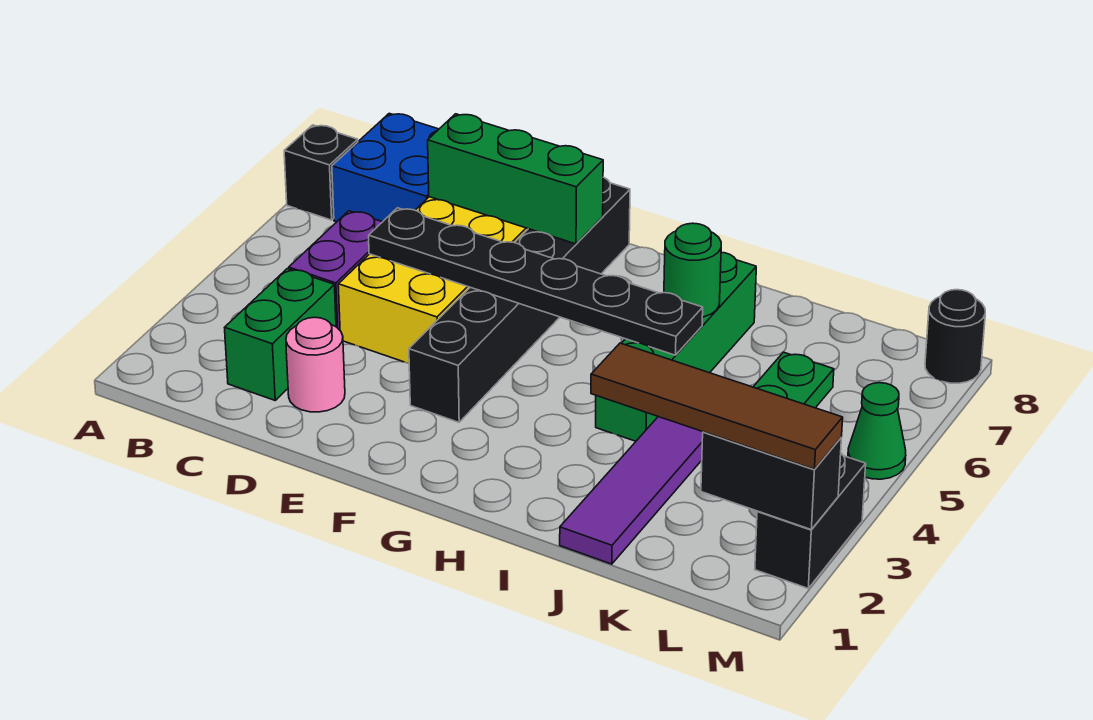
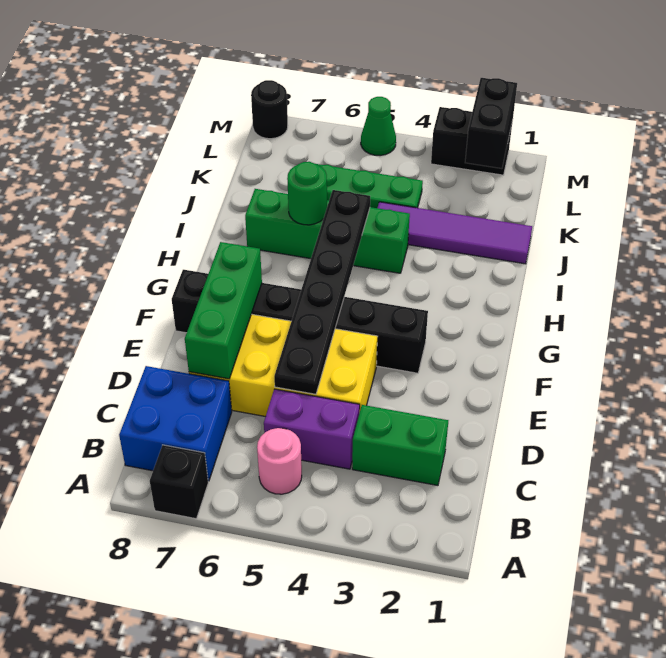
pink round brick D2 level 1 -> pink round brick B5 level 1
brown tile J2:M2 level 3 -> none

